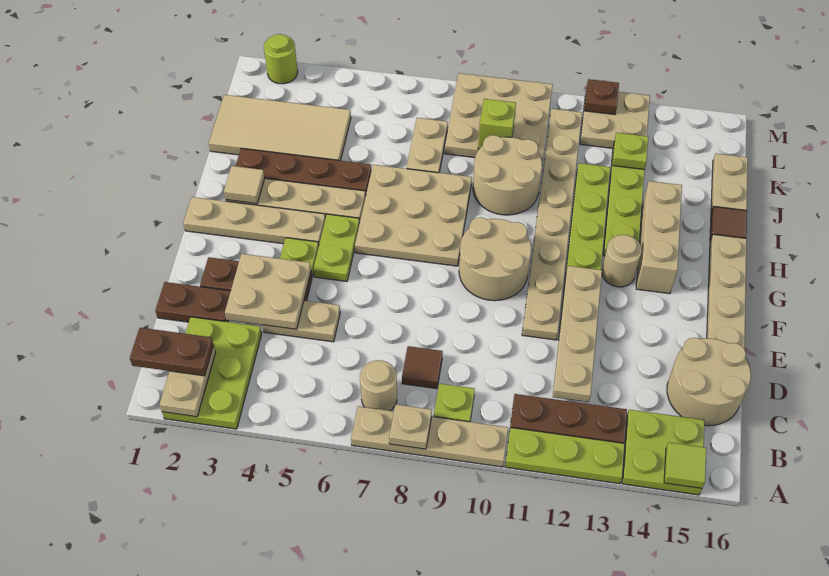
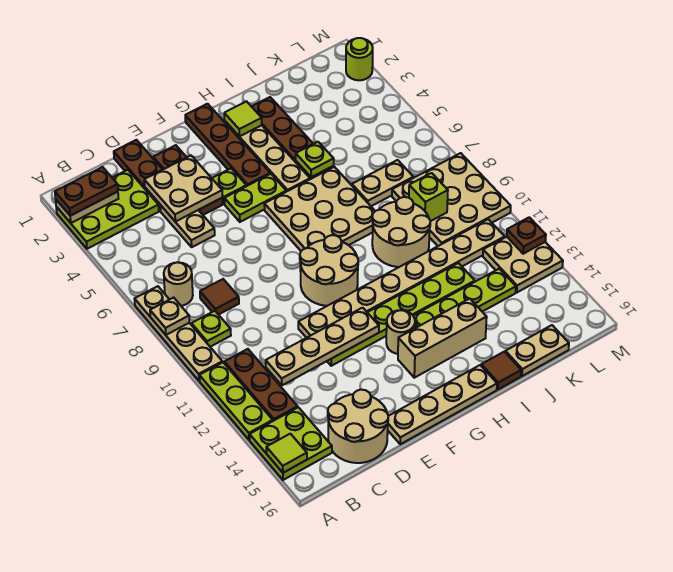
brown plate B1:B2 level 3 -> brown plate A2:B2 level 3
tan plate G1:G4 level 1 -> brown plate G1:G4 level 1
tan tile H2 level 2 -> lime tile H2 level 2
tan tile J1:K4 level 1 -> none
lime plate K13 level 2 -> lime plate I5 level 2

